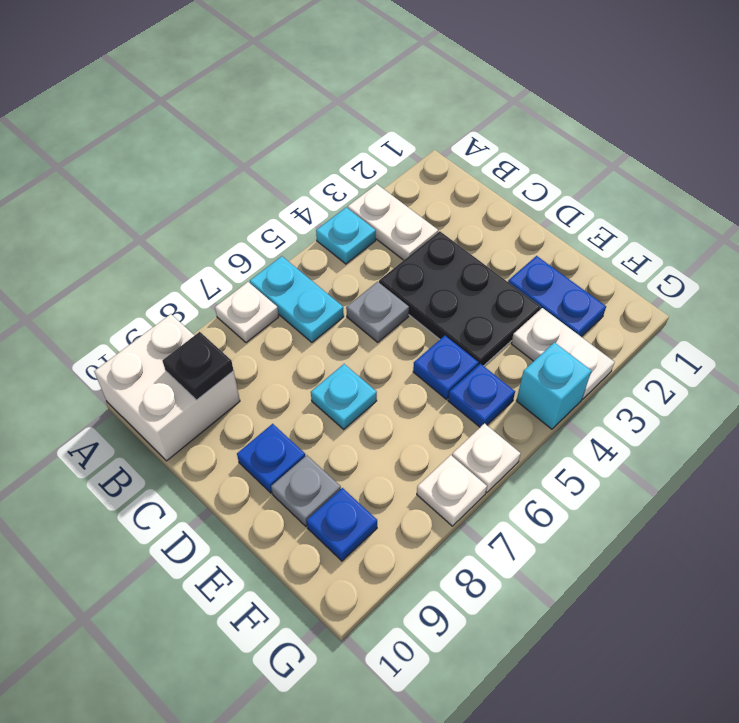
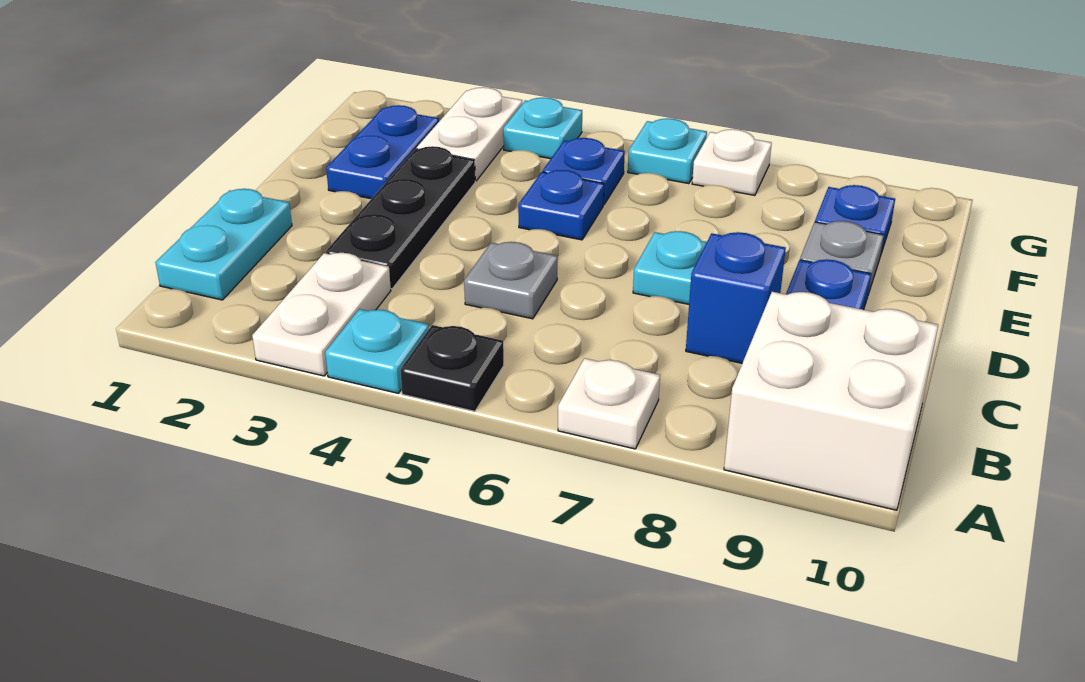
cyan plate A6:B6 level 1 -> cyan plate B1:C1 level 1
black plate B9 level 2 -> black plate A5 level 1
black plate C3:E4 level 1 -> black plate C3:E3 level 1
none -> blue brick C8 level 1
cyan brick G4 level 1 -> cyan plate G4 level 1
white plate G6 level 1 -> cyan plate G6 level 1

